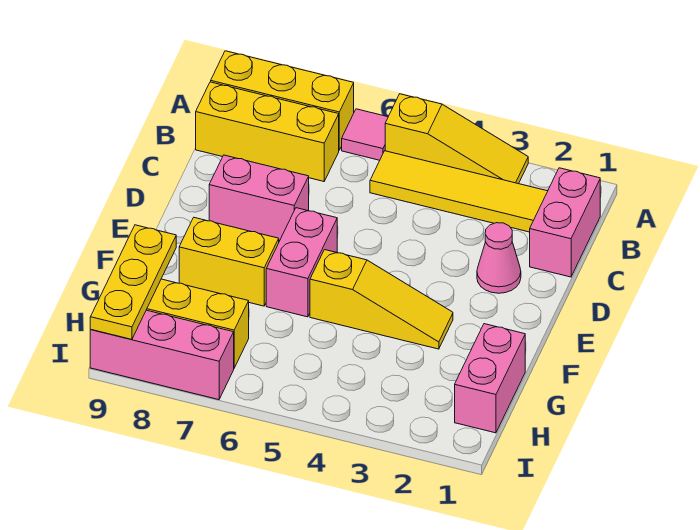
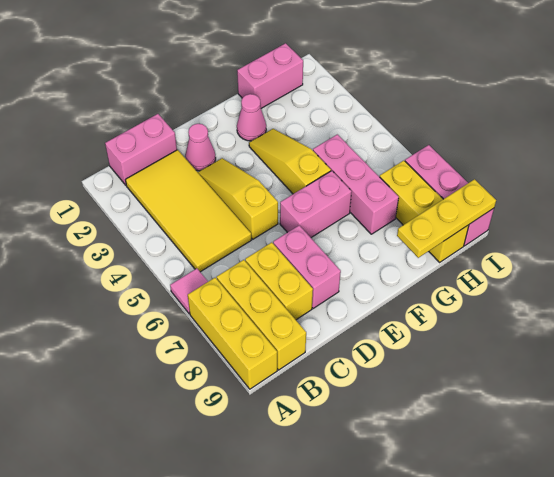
yellow slope A3:A5 level 1 top 5 -> yellow slope D3:D5 level 1 top 5
yellow tile B2:B5 level 1 -> yellow tile B2:C5 level 1
none -> pink cone F2 level 1
yellow brick F7:F8 level 1 -> yellow brick C7:C8 level 1
none -> pink brick G5:G7 level 1

